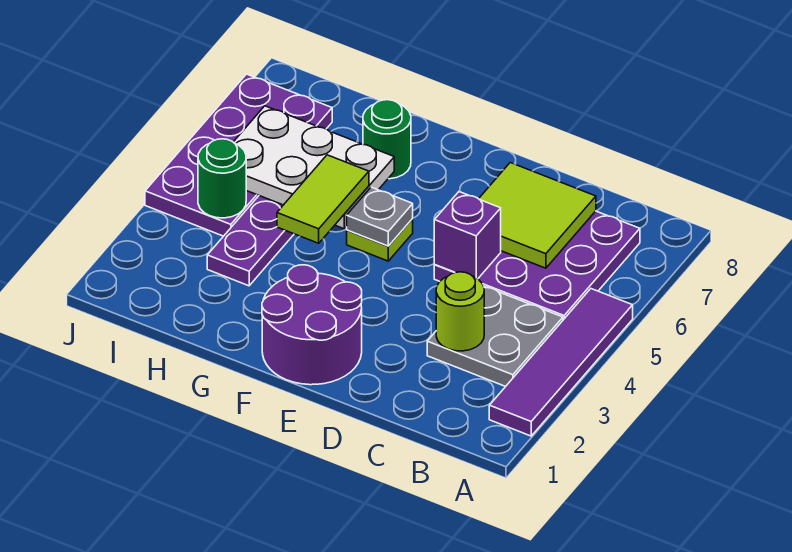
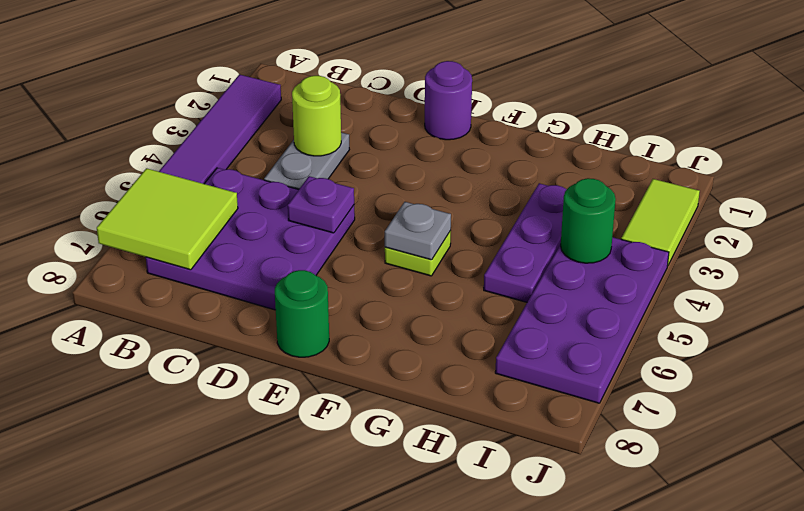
grey plate B3:C4 level 1 -> grey plate C3:C4 level 1
lime tile C6:D7 level 2 -> lime tile A6:B7 level 2
purple brick D5 level 2 -> purple plate D5 level 2
purple round brick E1:F2 level 1 -> purple round brick E1 level 1
lime tile G4:G5 level 3 -> lime tile J2:J3 level 1
white plate G5:I6 level 2 -> none
green round brick G7 level 1 -> green round brick E8 level 1

